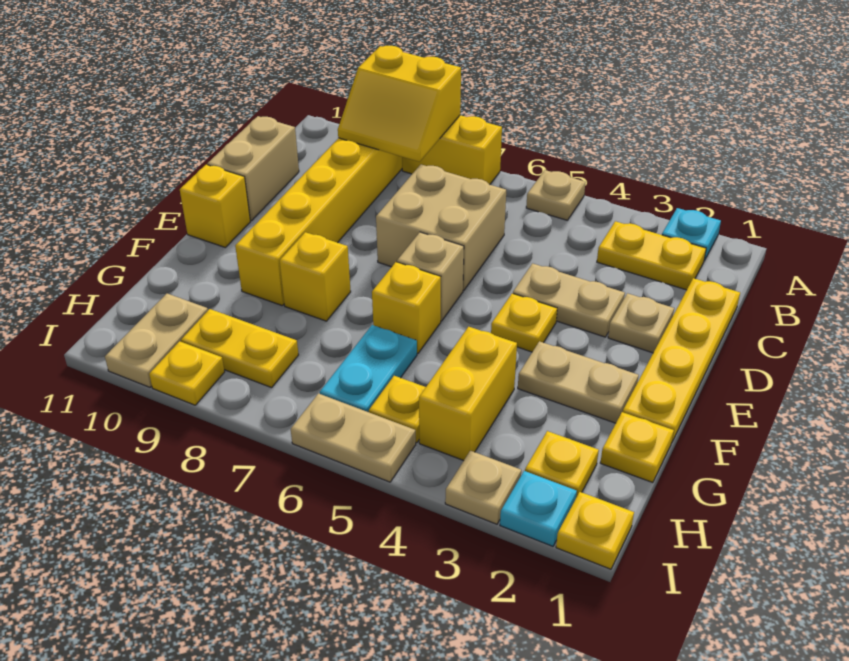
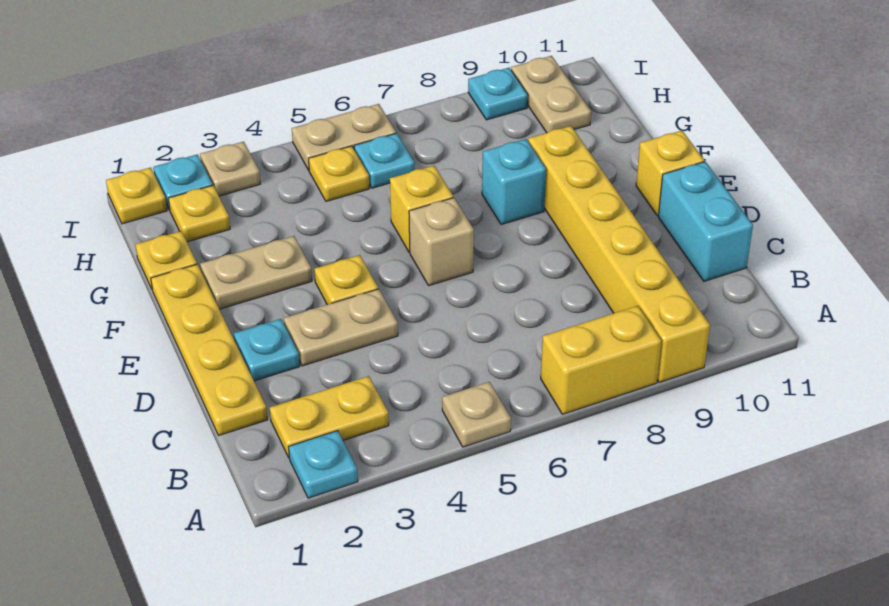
yellow slope A8:B9 level 2 top A -> none
tan brick C6:D7 level 1 -> none
tan brick C11:D11 level 1 -> cyan brick C11:D11 level 1
tan plate D2 level 1 -> cyan plate D2 level 1
yellow brick F8 level 1 -> cyan brick F8 level 1
yellow brick G4:H4 level 1 -> none
cyan plate G6:H6 level 1 -> cyan plate H6 level 1
yellow plate H8:H9 level 1 -> none
yellow plate I9 level 1 -> cyan plate I9 level 1

